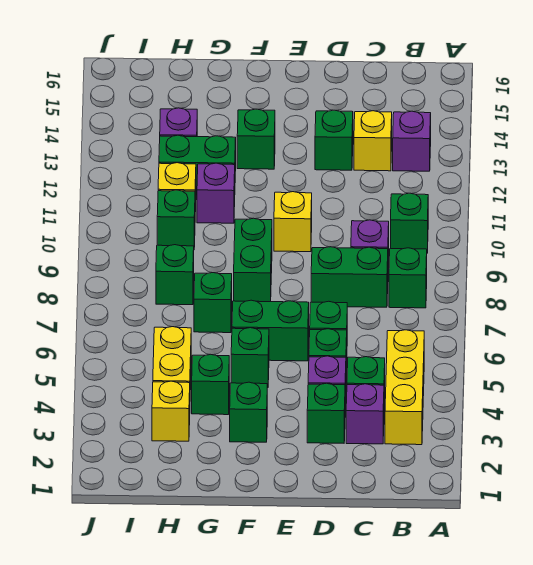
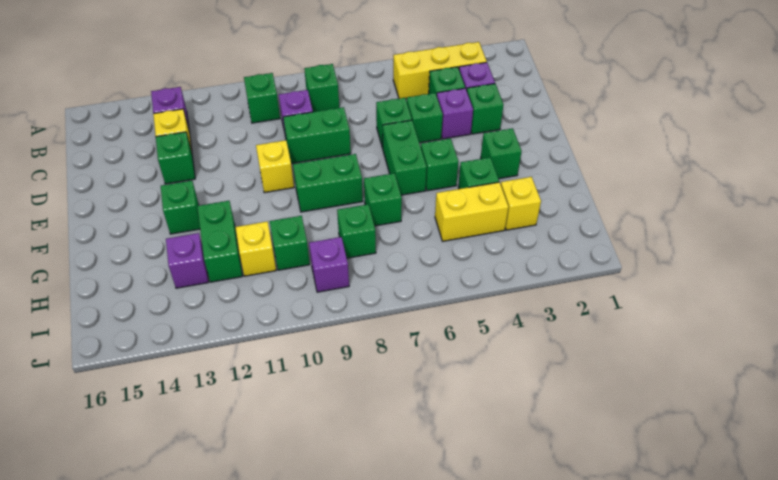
green brick C8:D8 level 1 -> green brick D8:D9 level 1
purple brick G11 level 1 -> purple brick I9 level 1

